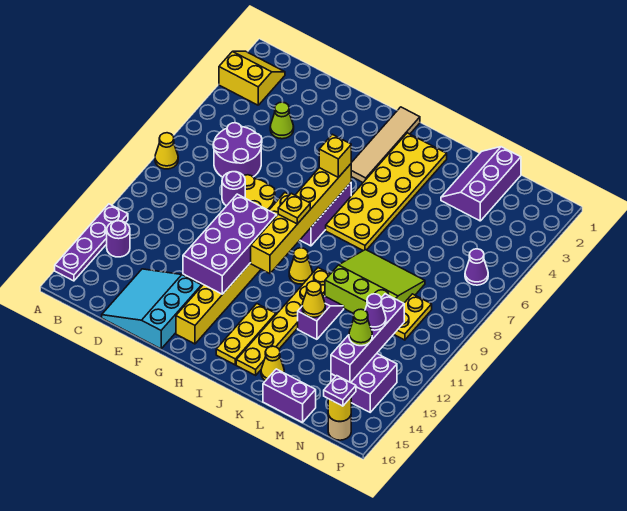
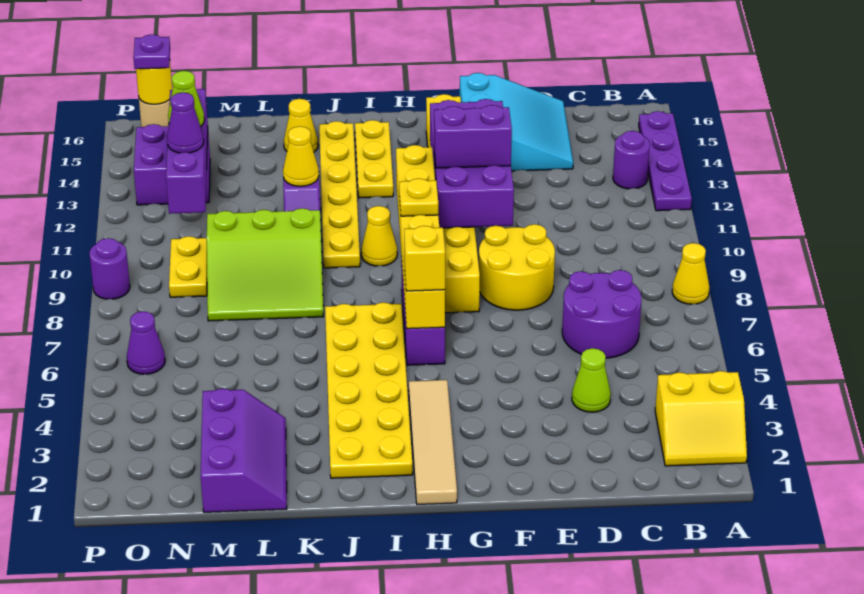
purple round brick E9 level 2 -> purple round brick P9 level 1
purple brick L16:M16 level 1 -> purple brick F11:G11 level 3

